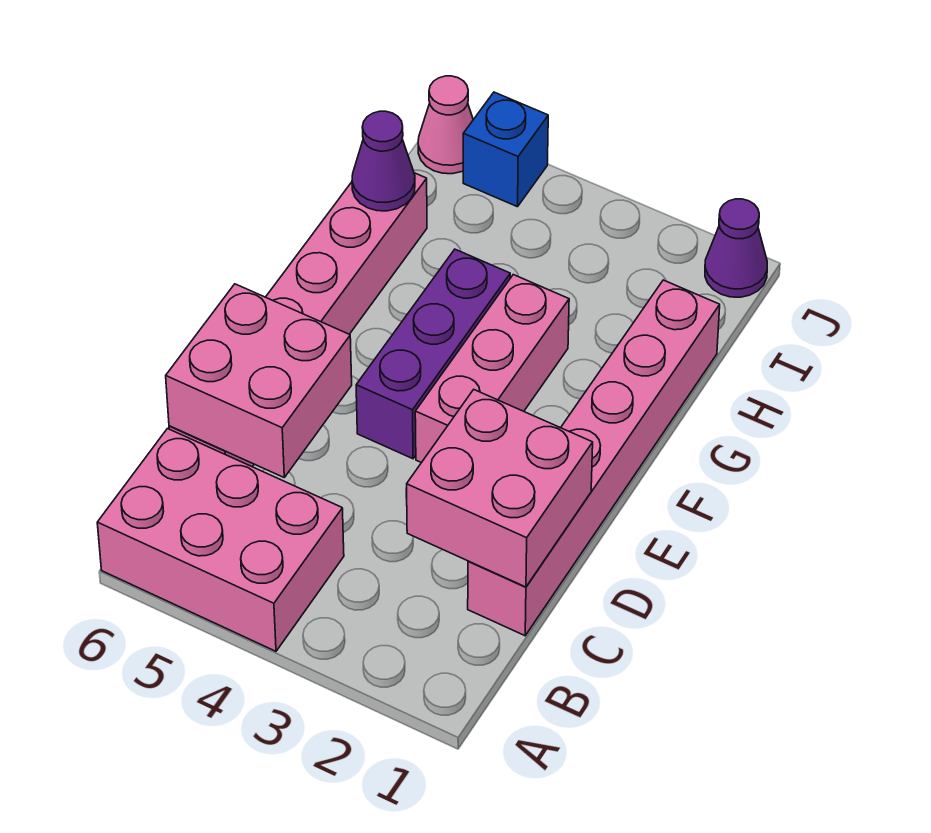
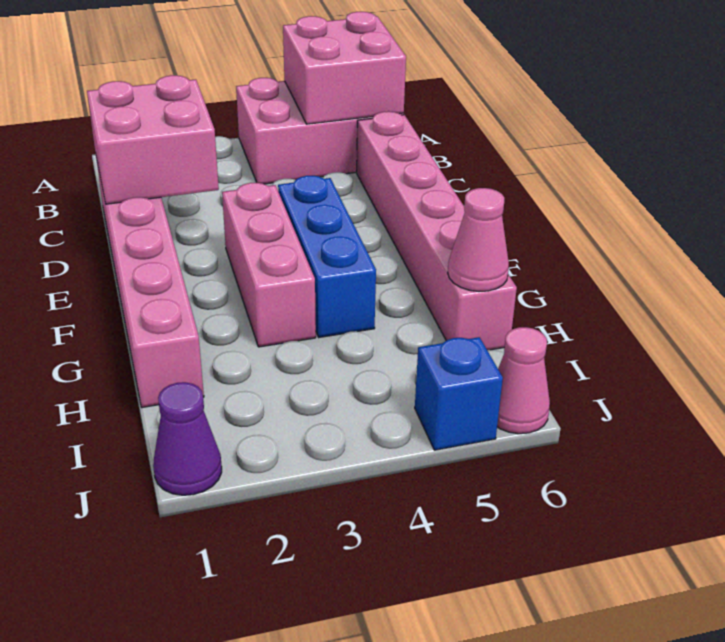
pink brick C5:D6 level 2 -> pink brick A5:B6 level 2
purple brick E4:G4 level 1 -> blue brick E4:G4 level 1
purple cone H6 level 2 -> pink cone H6 level 2

